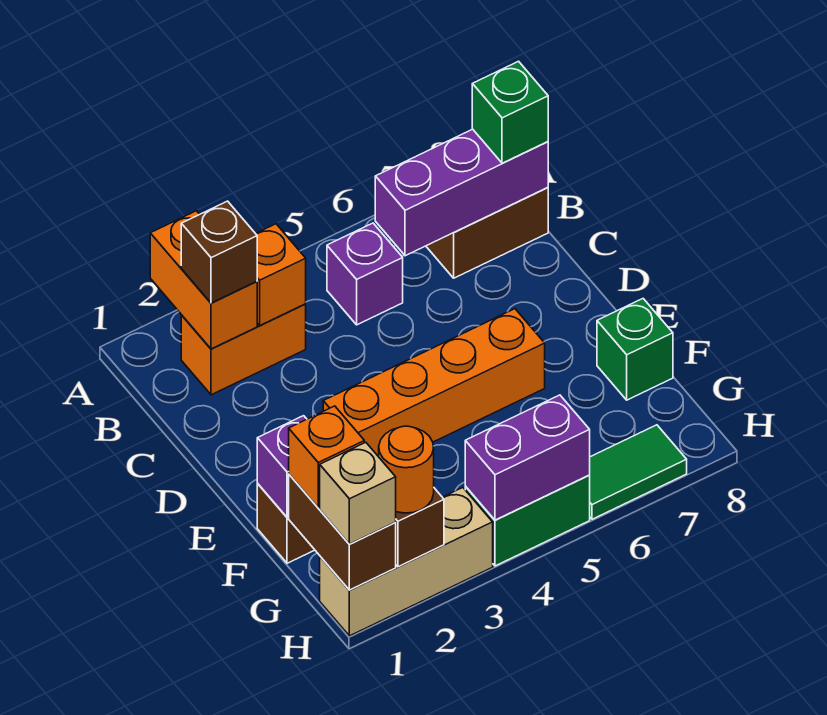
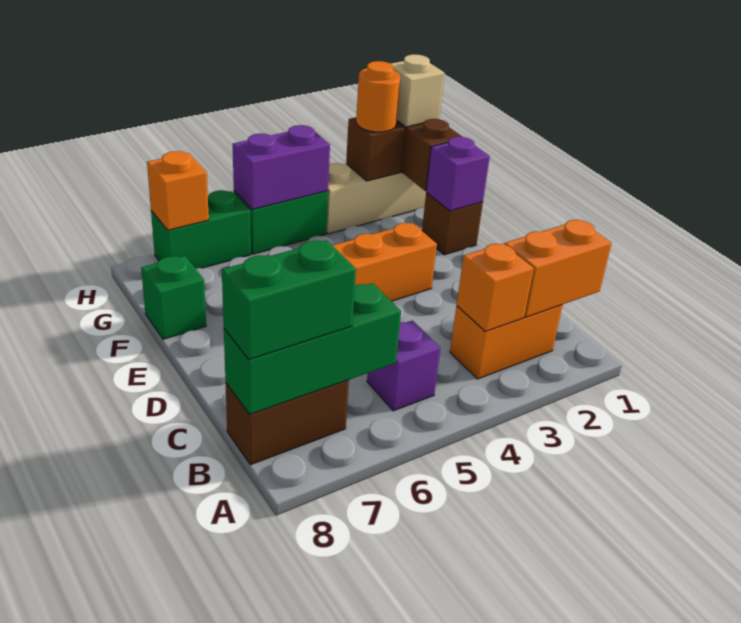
orange brick A2:B2 level 2 -> orange brick B1:B2 level 2
brown brick B2 level 3 -> none
purple brick B6:B8 level 2 -> green brick B6:B8 level 2
green brick B8 level 3 -> green brick B7:B8 level 3
orange brick G1 level 3 -> orange brick H7 level 2
green tile H6:H7 level 1 -> green brick H6:H7 level 1

